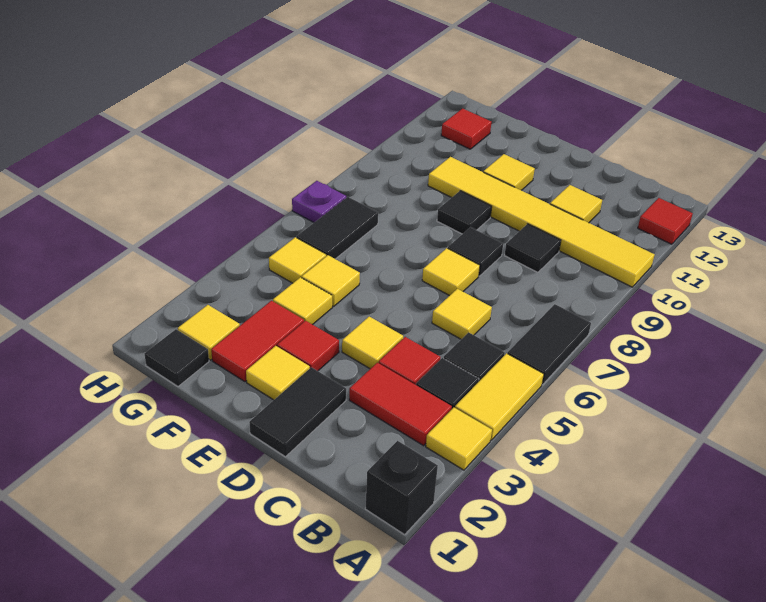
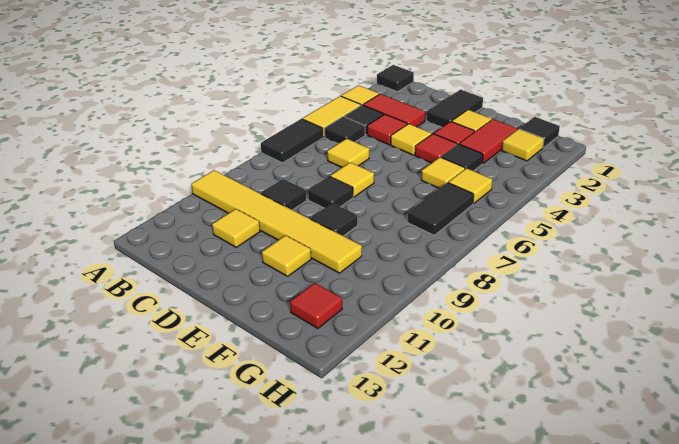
black brick A1 level 1 -> black tile A1 level 1
red tile A12 level 1 -> red tile E4 level 1
yellow tile F4 level 1 -> black tile F4 level 1
purple plate H7 level 1 -> none

